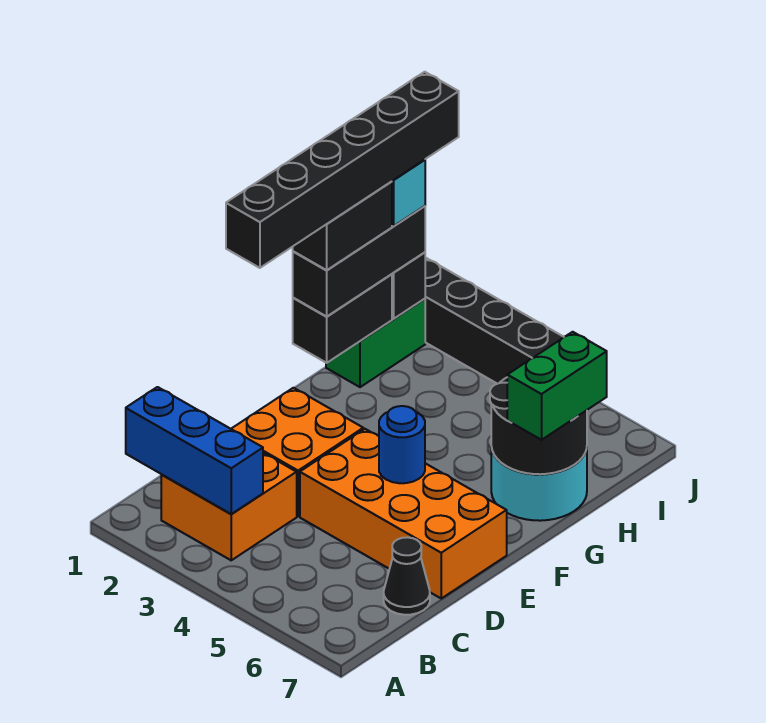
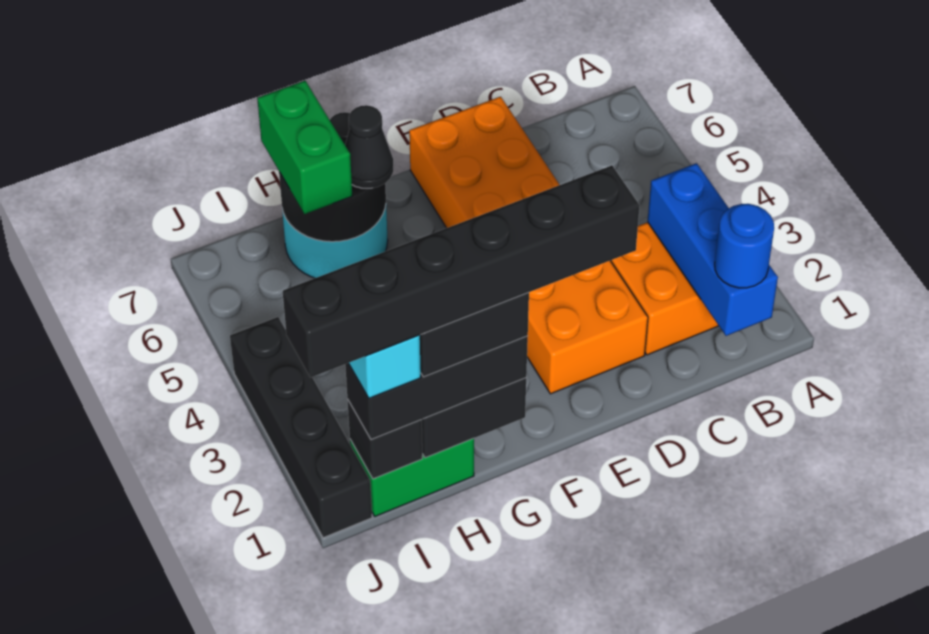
black cone C7 level 1 -> black cone G6 level 3
blue round brick E5 level 2 -> blue round brick B1 level 3
green brick G7:H7 level 3 -> green brick H6:H7 level 3

